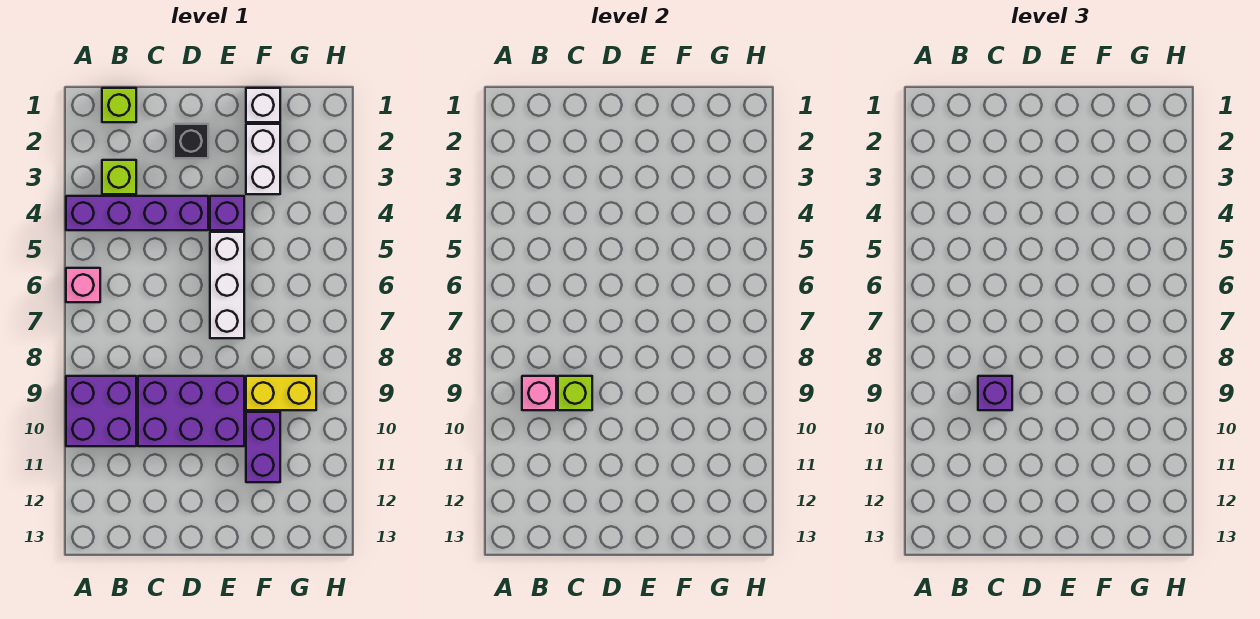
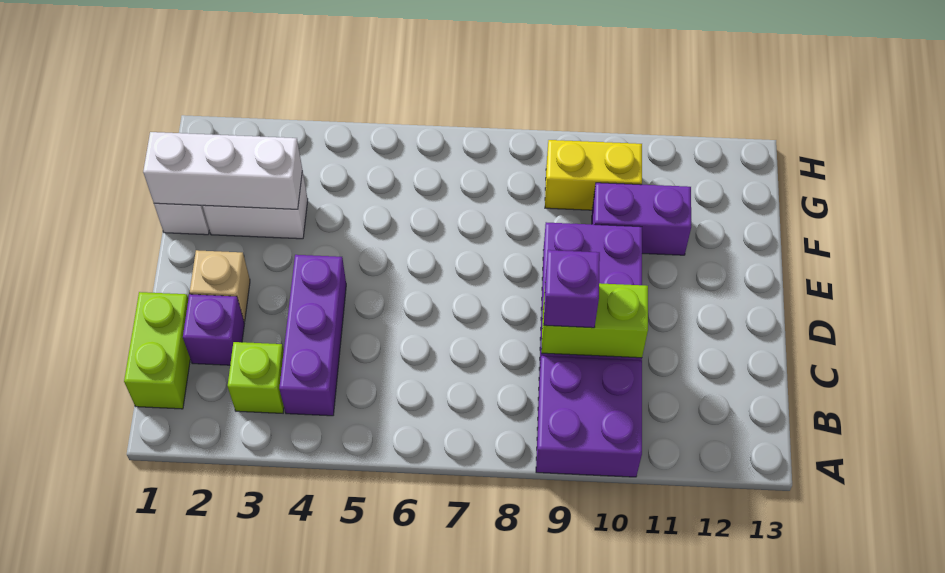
purple brick A4:D4 level 1 -> purple brick B4:D4 level 1
pink brick A6 level 1 -> none
lime brick B1 level 1 -> lime brick B1:C1 level 1
pink brick B9 level 2 -> none
lime brick C9 level 2 -> lime brick C9:C10 level 2
black brick D2 level 1 -> tan brick D2 level 1
purple brick E4 level 1 -> purple brick C2 level 1
white brick E5:E7 level 1 -> white brick F1:F3 level 2
yellow brick F9:G9 level 1 -> yellow brick G9:G10 level 1

